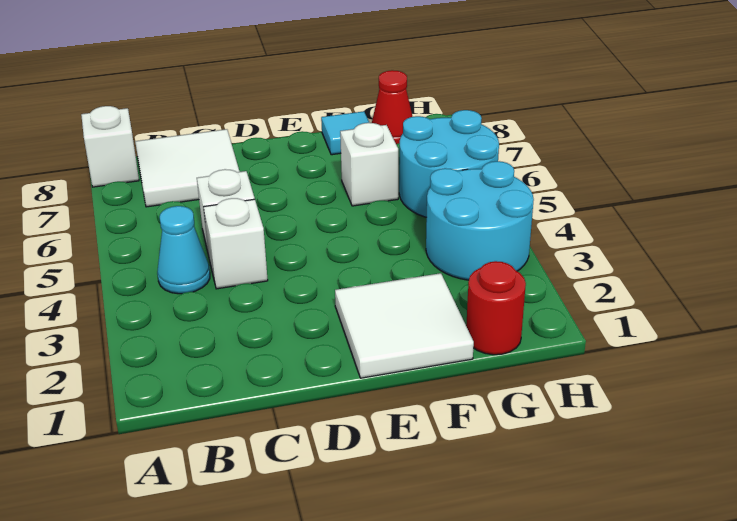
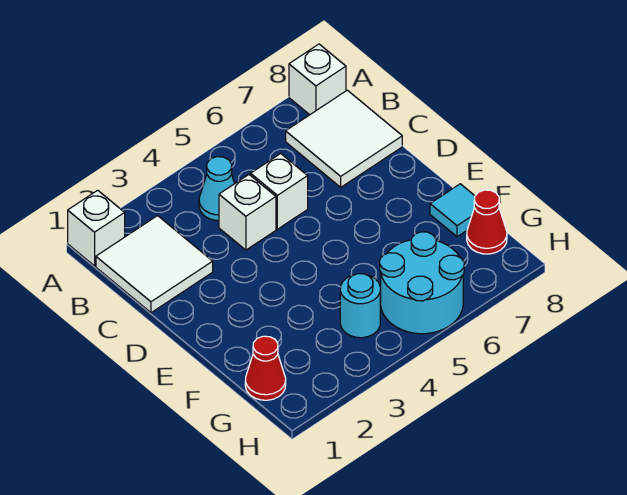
white tile E1:F2 level 1 -> white tile B1:C2 level 1
white brick F6 level 1 -> white brick A1 level 1
red round brick G1 level 1 -> red cone G1 level 1
cyan round brick G3:H4 level 1 -> cyan round brick G4 level 1

